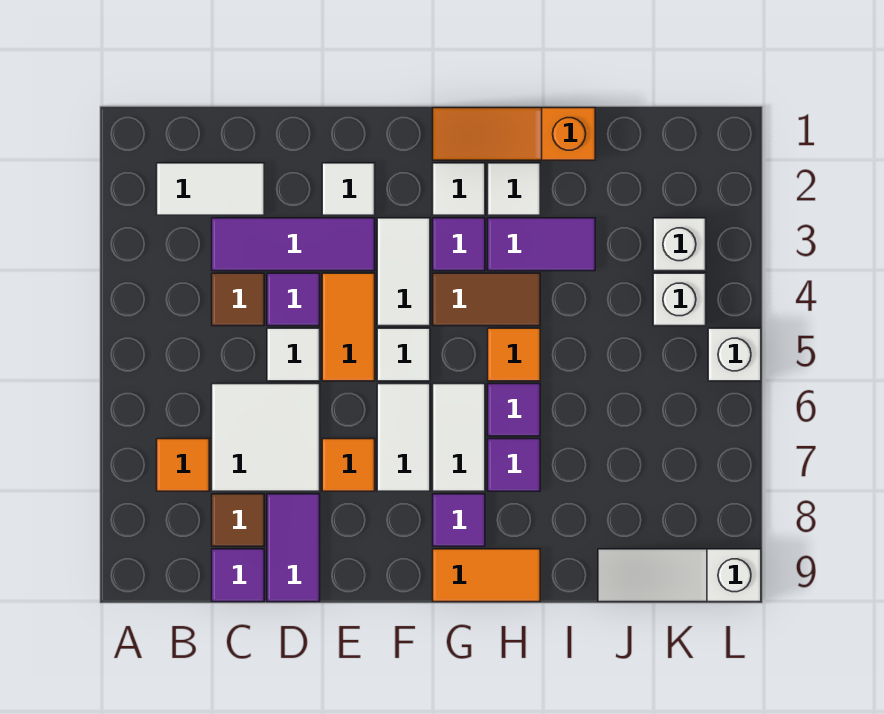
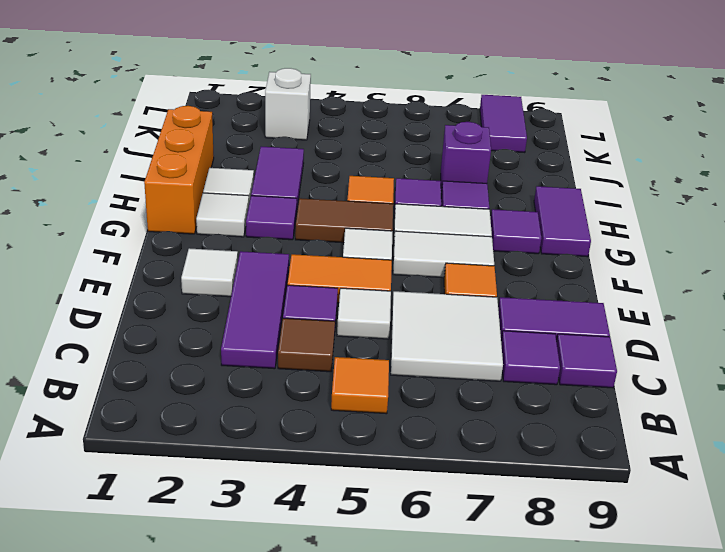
white tile B2:C2 level 1 -> none
orange tile B7 level 1 -> orange tile B5 level 1
brown tile C8 level 1 -> purple tile C8 level 1
white tile F3:F4 level 1 -> none
orange slope G1:I1 level 1 top I -> orange brick G1:I1 level 1
brown tile G4:H4 level 1 -> brown tile G4:G5 level 1
orange tile G9:H9 level 1 -> purple tile G9:H9 level 1
none -> purple brick I7 level 1
white slope J9:L9 level 1 top L -> none
white brick K4 level 1 -> none
none -> purple tile K8:L8 level 1
white brick L5 level 1 -> none

